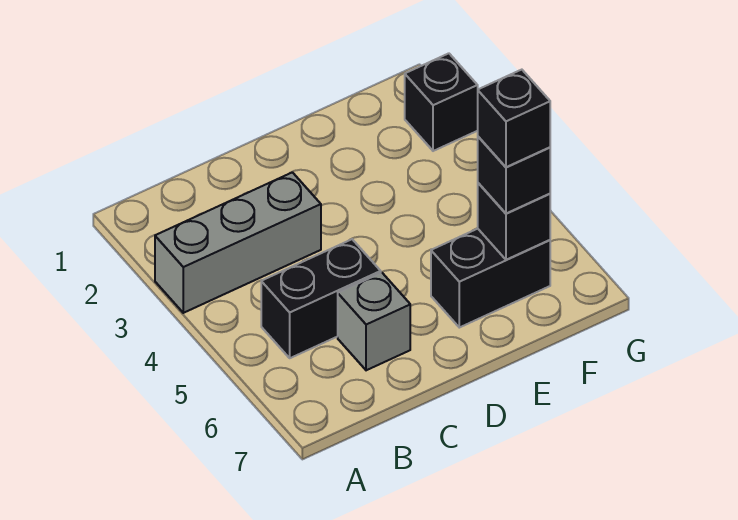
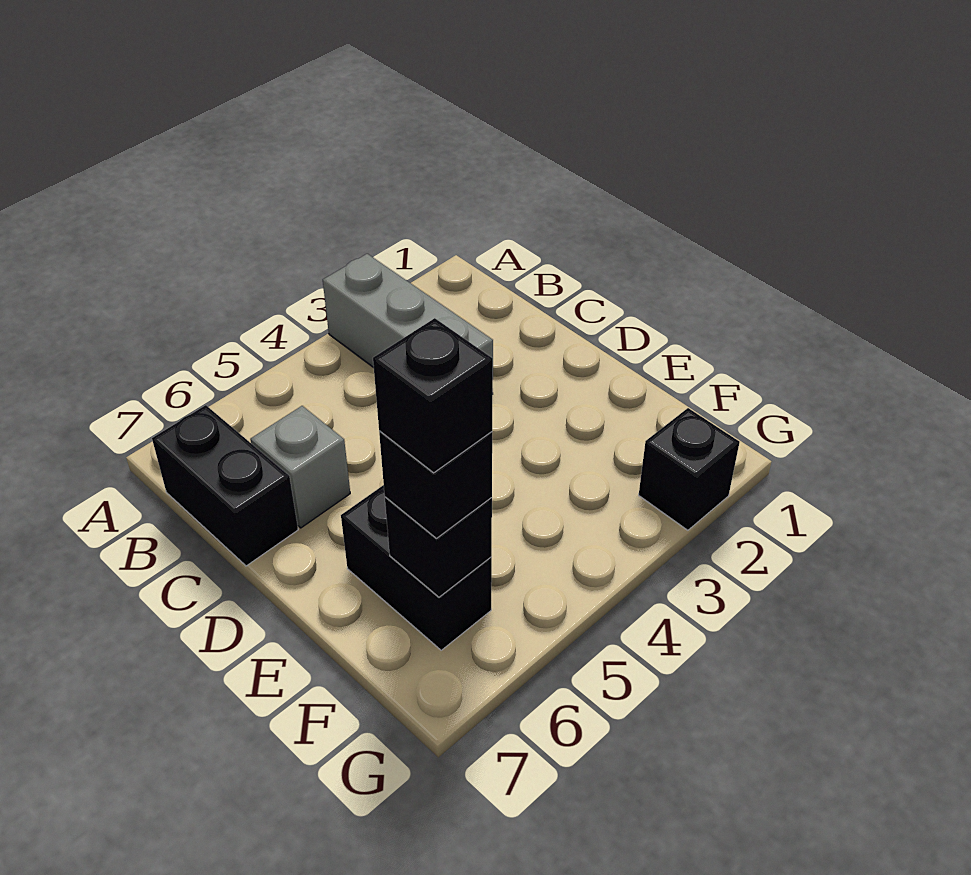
black brick B5:C5 level 1 -> black brick B7:C7 level 1

